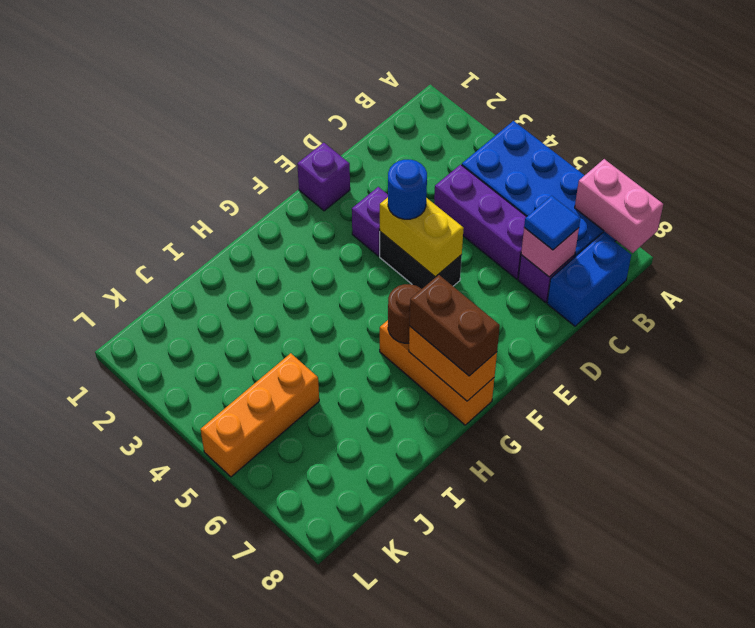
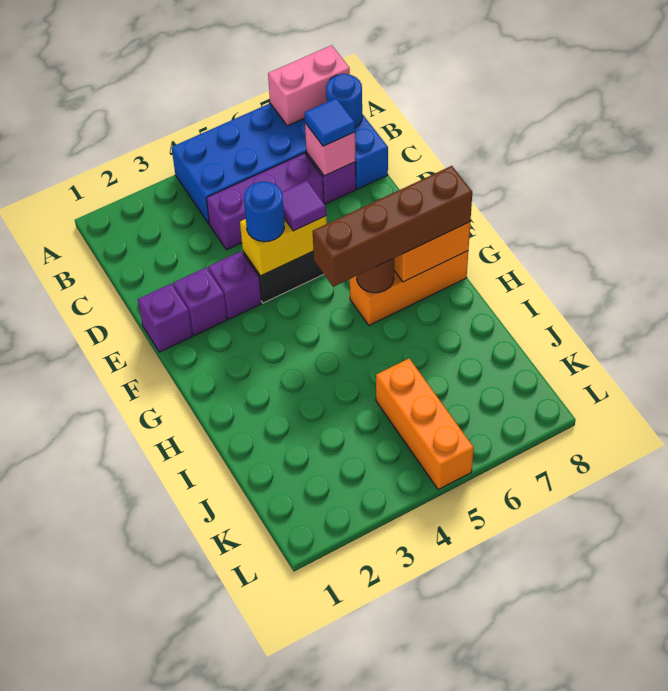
none -> blue round brick B8 level 2
none -> purple brick E2 level 1
none -> purple tile E5 level 3
brown brick G7:G8 level 3 -> brown brick G5:G8 level 3

